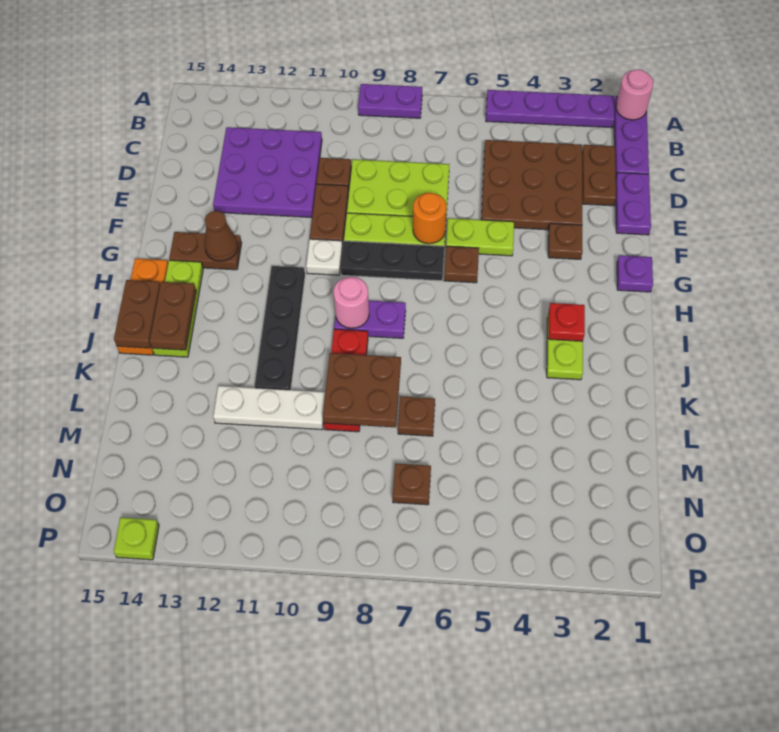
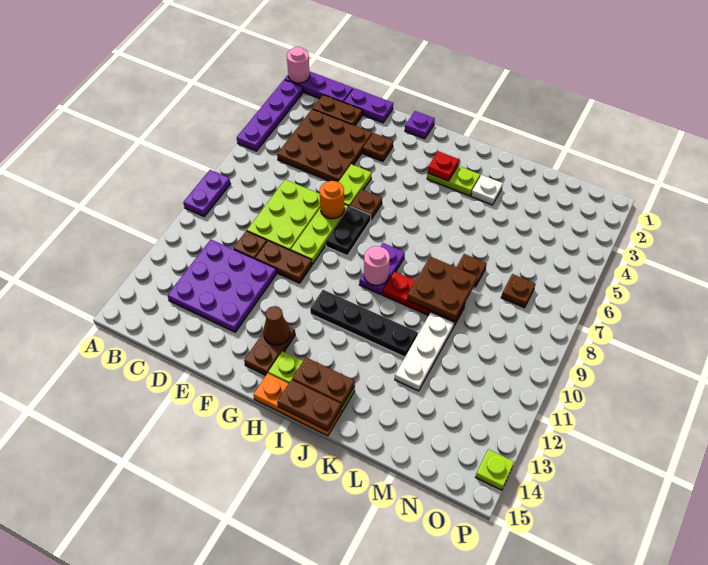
black plate G7:G9 level 1 -> black plate G7:G8 level 1
white plate G10 level 1 -> white plate K3 level 1

